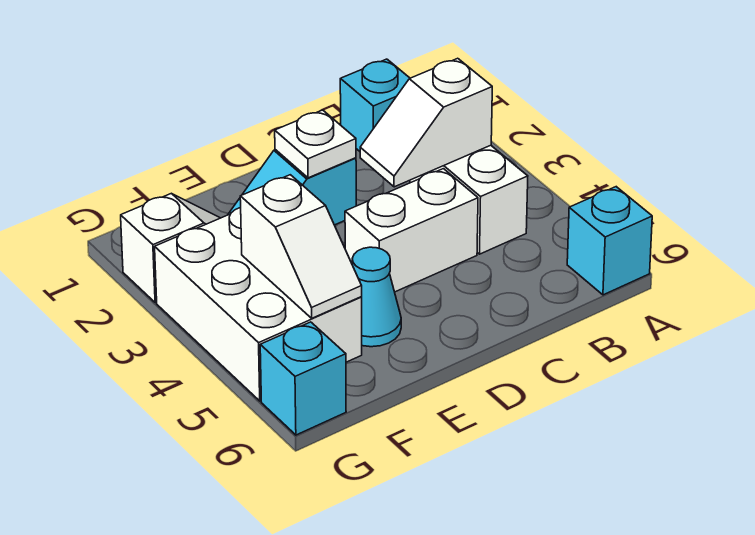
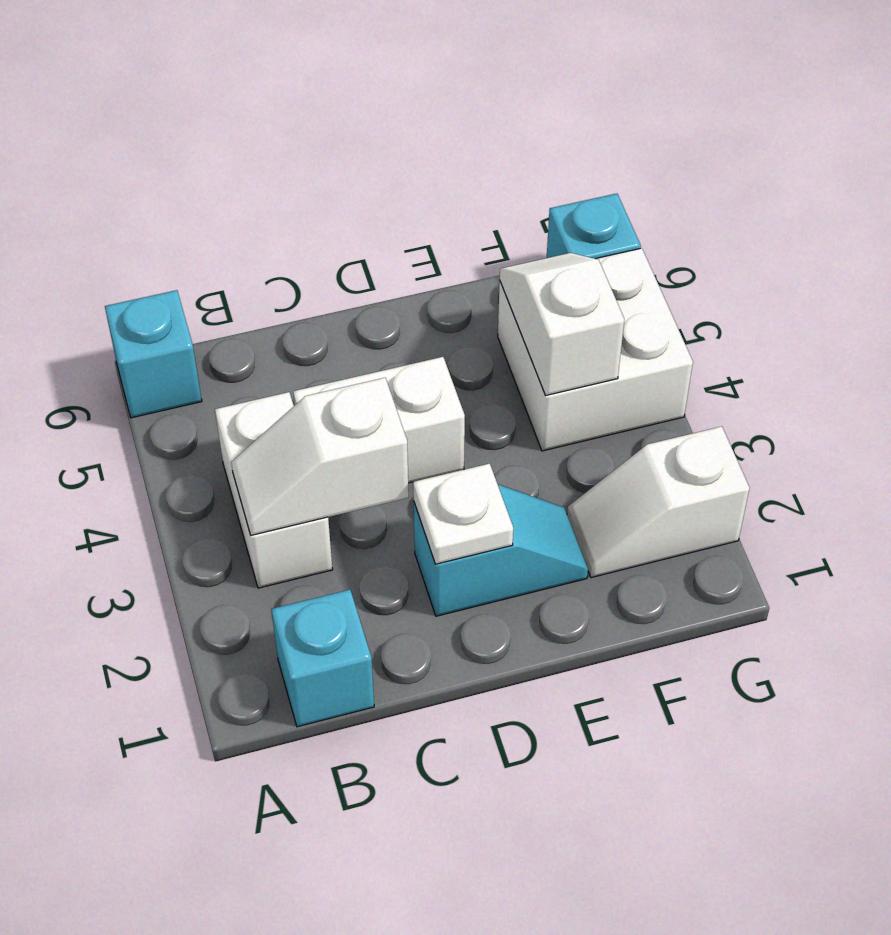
white slope B3:C3 level 2 top B -> white slope B3:C3 level 2 top C
cyan cone E5 level 1 -> none
white brick F3:G5 level 1 -> white brick F4:G5 level 1

